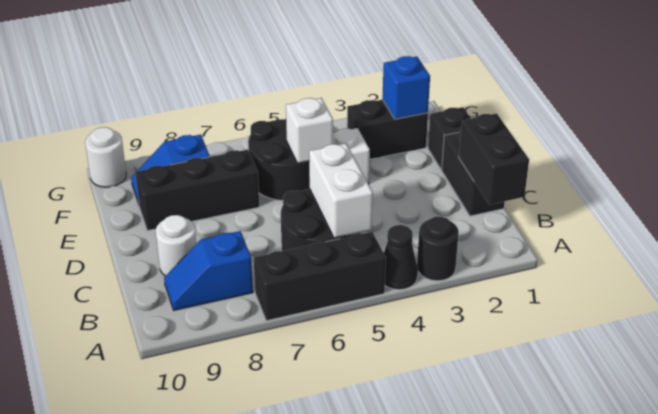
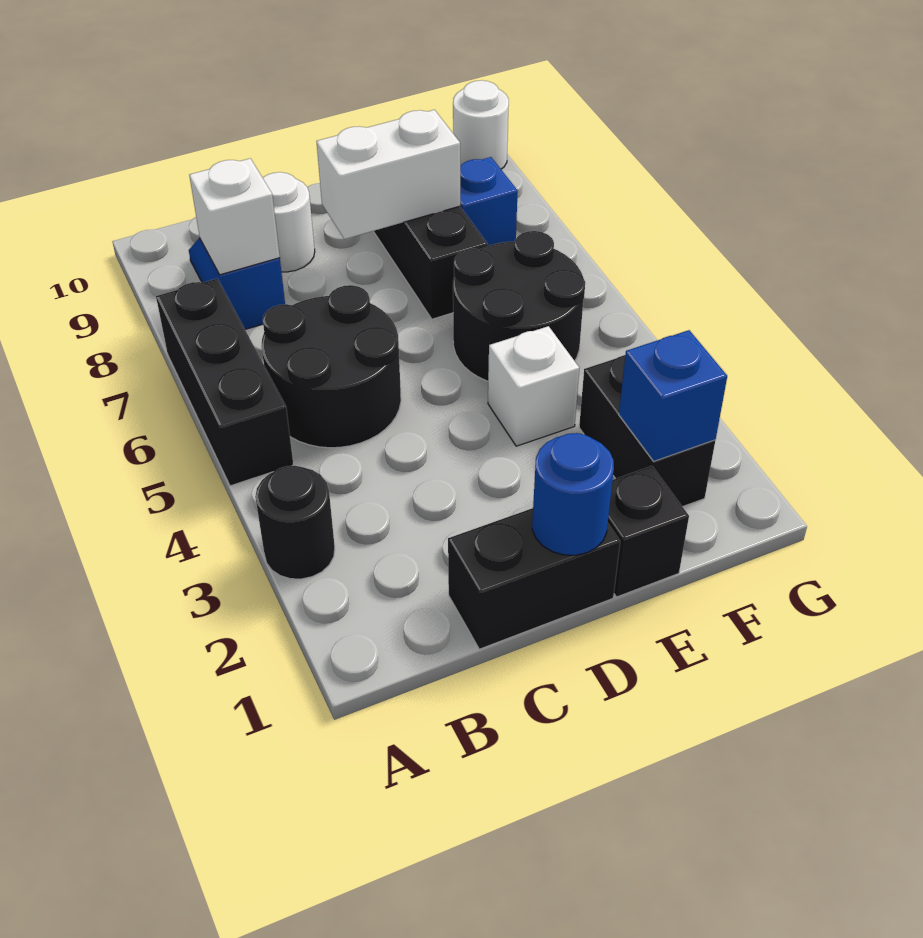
black cone A4 level 1 -> none
black brick B1:C1 level 2 -> none
white brick B5:C5 level 2 -> white brick D8:E8 level 2
none -> blue round brick D1 level 2
white brick E5 level 2 -> white brick B8 level 2

